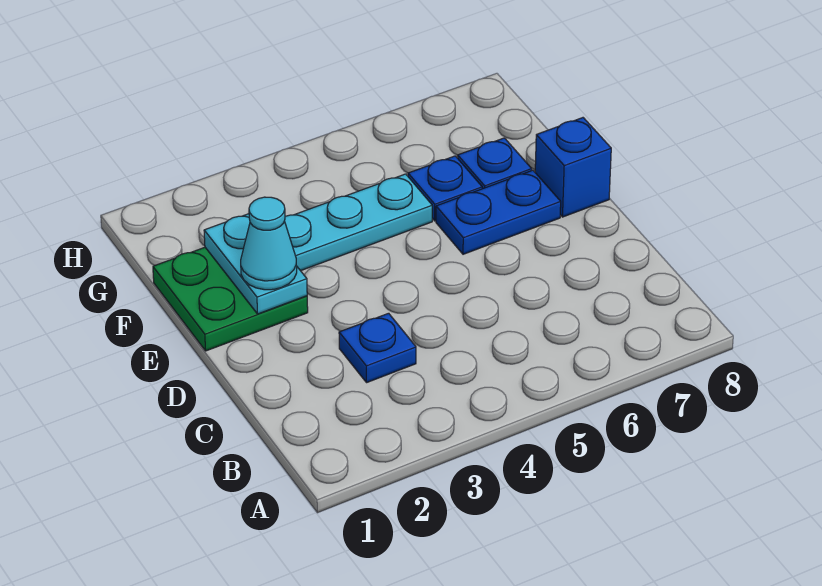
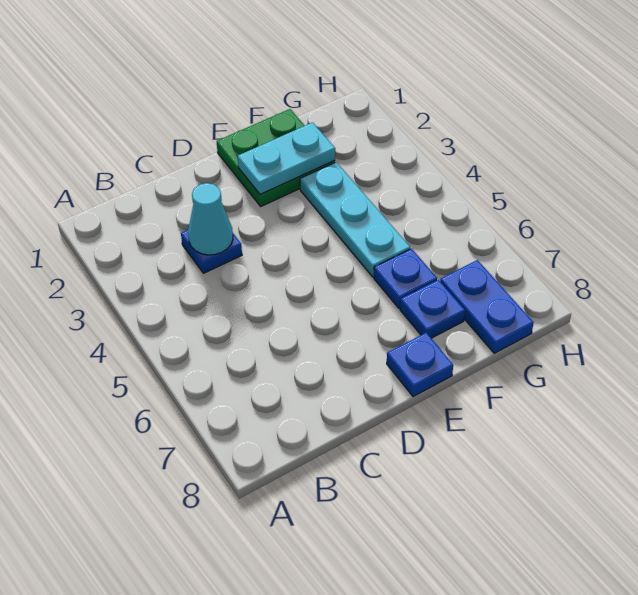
cyan cone E2 level 3 -> cyan cone C3 level 2
blue plate E6:E7 level 1 -> blue plate G7:G8 level 1
blue brick E8 level 1 -> blue plate E8 level 1

